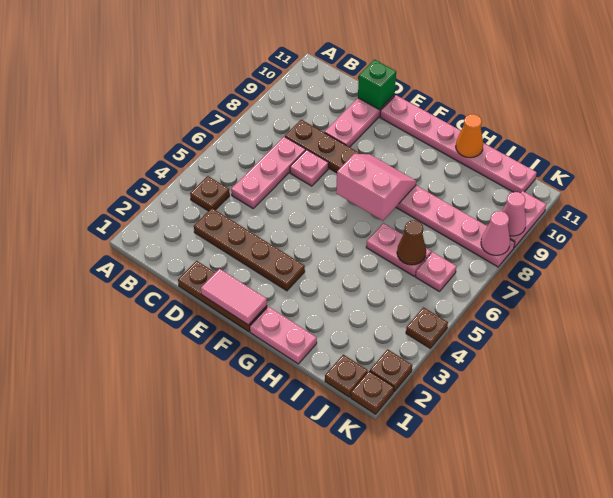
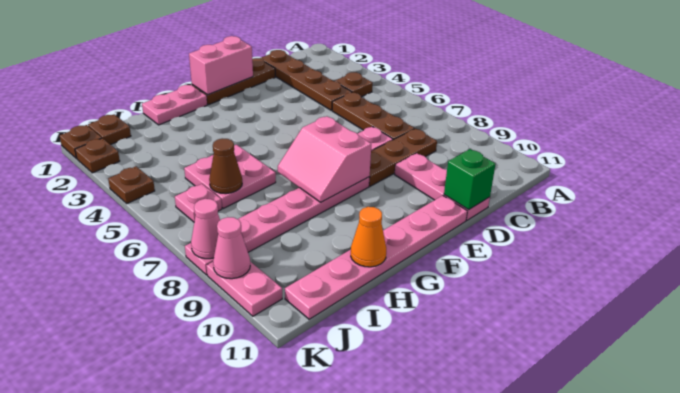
brown plate C3:F3 level 1 -> brown plate C1:C4 level 1
pink plate C5:C7 level 1 -> brown plate C5:C7 level 1
pink tile E1:F1 level 2 -> pink brick E1:F1 level 2
pink slope F7:G8 level 2 top 7 -> pink slope F7:G8 level 2 top F
pink plate H6:I6 level 1 -> pink plate H5:I6 level 1

